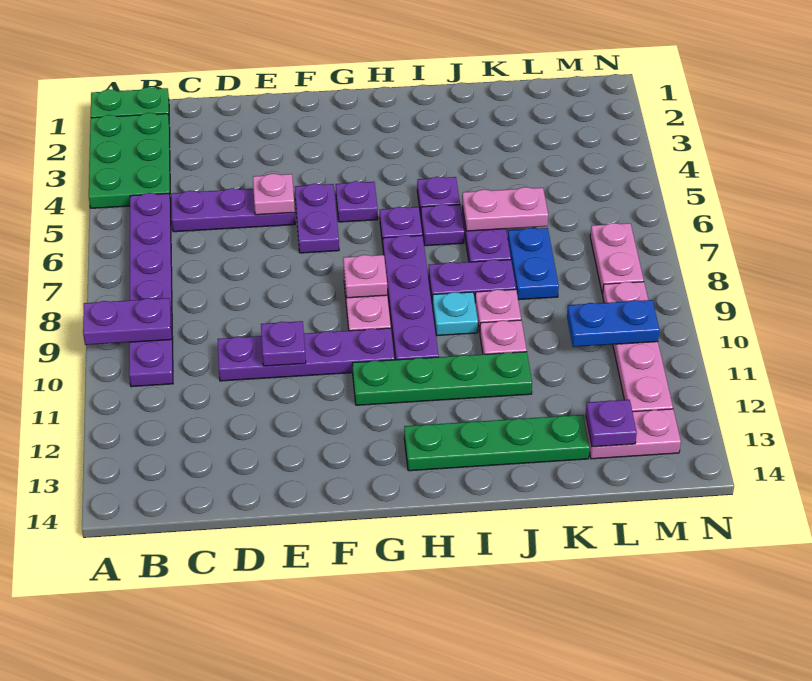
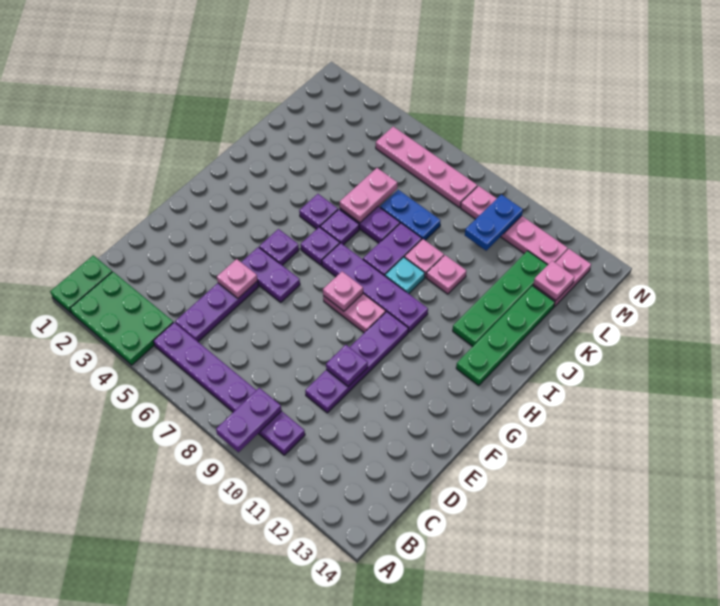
green plate G11:J11 level 1 -> green plate I12:L12 level 1
purple plate L13 level 2 -> pink plate L13 level 2
pink plate M7:M8 level 1 -> pink plate M5:M8 level 1

